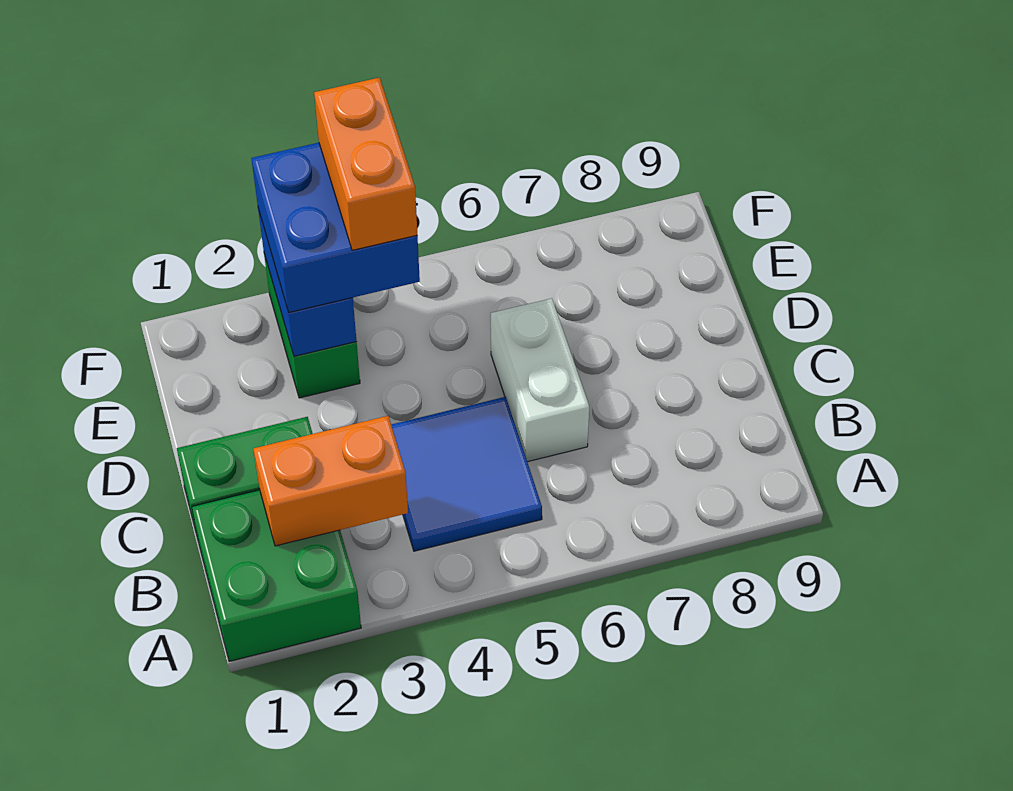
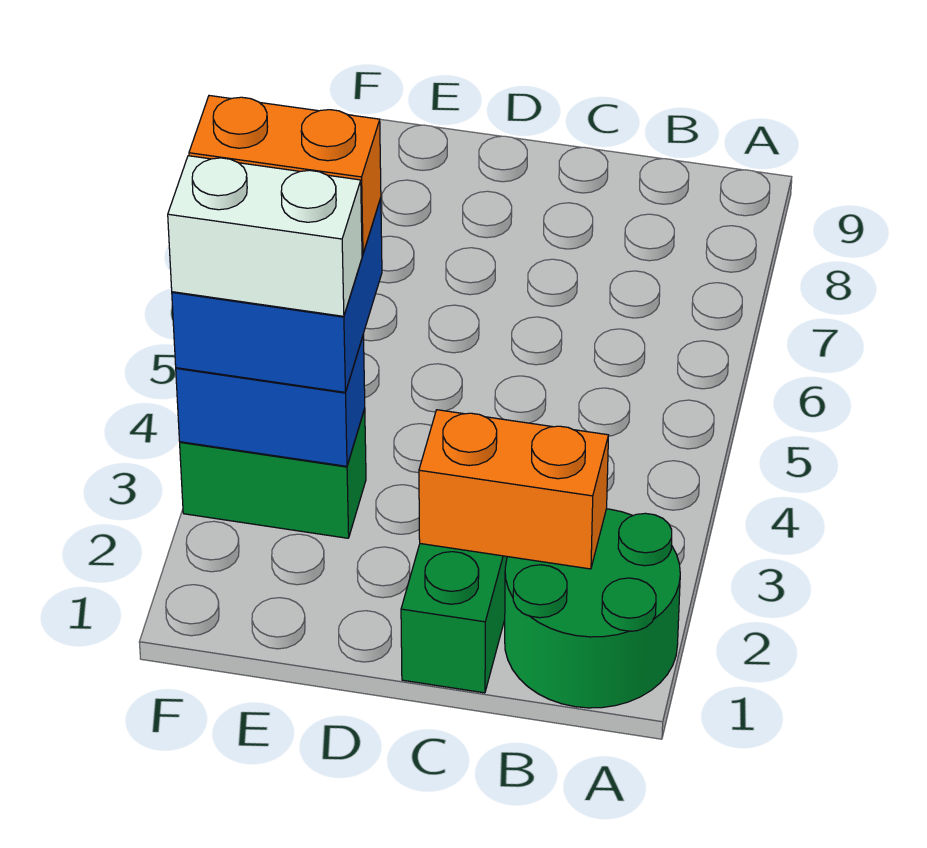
green brick A1:B2 level 1 -> green round brick A1:B2 level 1
orange brick B2:B3 level 2 -> orange brick B2:C2 level 2
blue tile B4:C5 level 1 -> none
white brick C6:D6 level 1 -> white brick E3:F3 level 4

